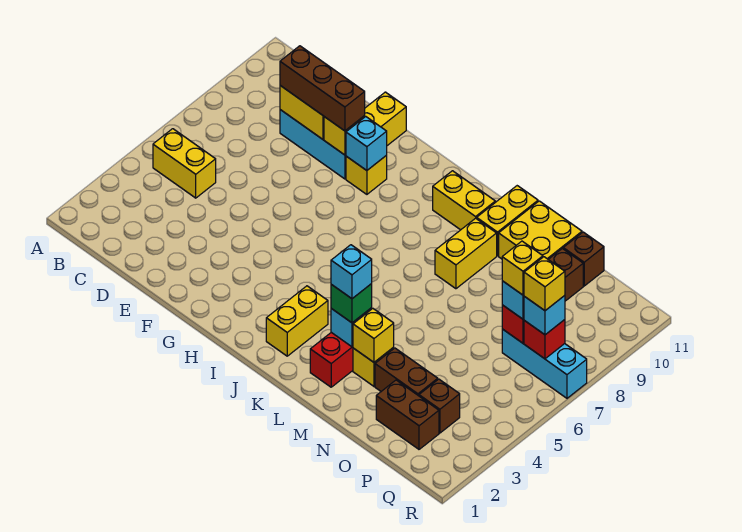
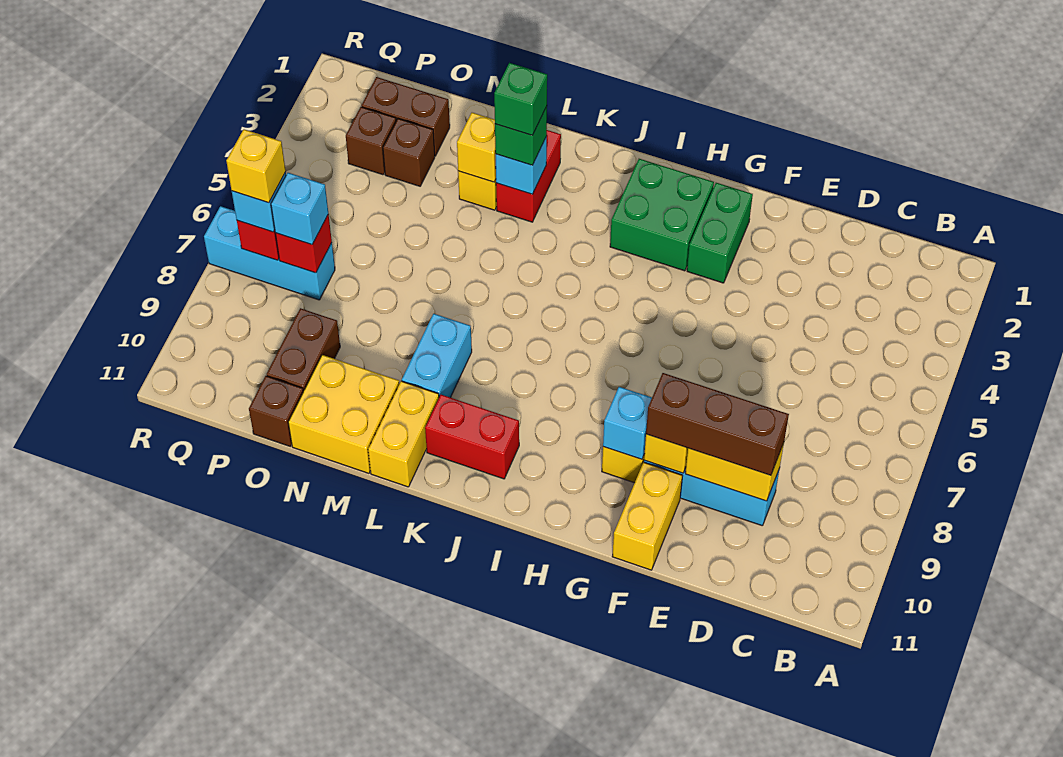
yellow brick B5:C5 level 1 -> none
none -> green brick G2:G3 level 1
none -> green brick H2:I3 level 1
yellow brick J2:J3 level 1 -> none
yellow brick J10:K10 level 1 -> red brick J10:K10 level 1
cyan brick L3 level 4 -> green brick L3 level 4
yellow brick L8:L9 level 1 -> cyan brick L8:L9 level 1
brown brick N3:O3 level 1 -> brown brick O3 level 1
yellow brick P7 level 4 -> none

